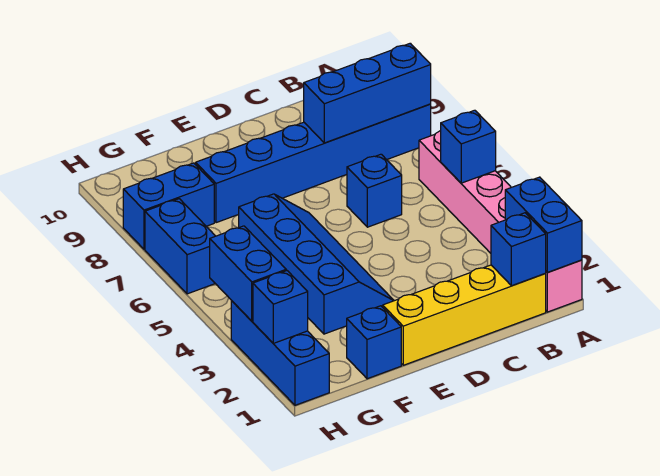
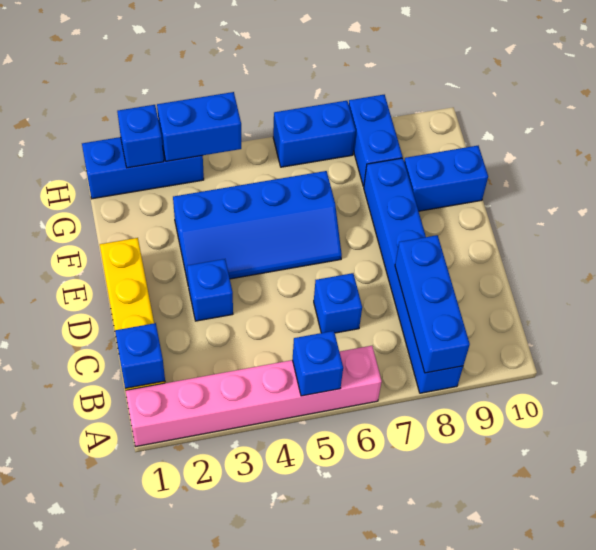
blue brick A1:A2 level 2 -> blue brick F9:F10 level 1
blue brick F1 level 1 -> blue brick D3 level 1

